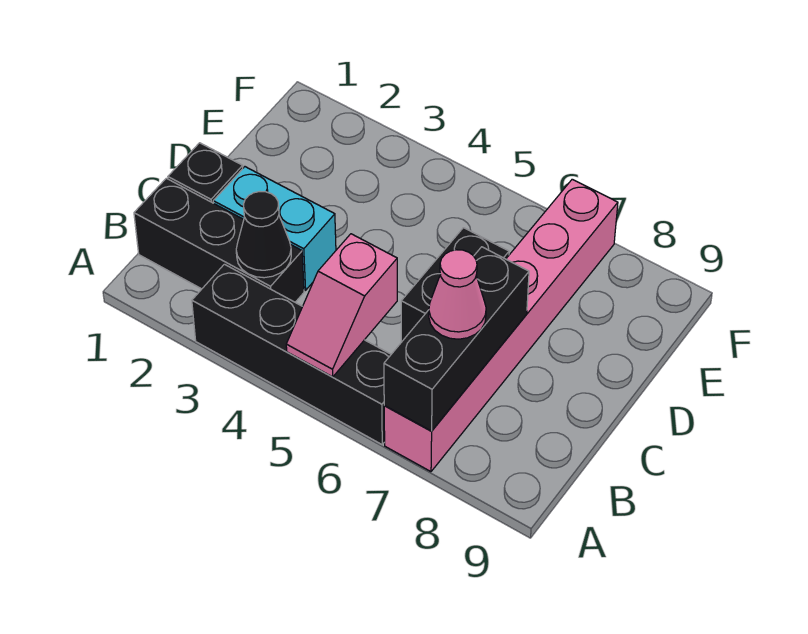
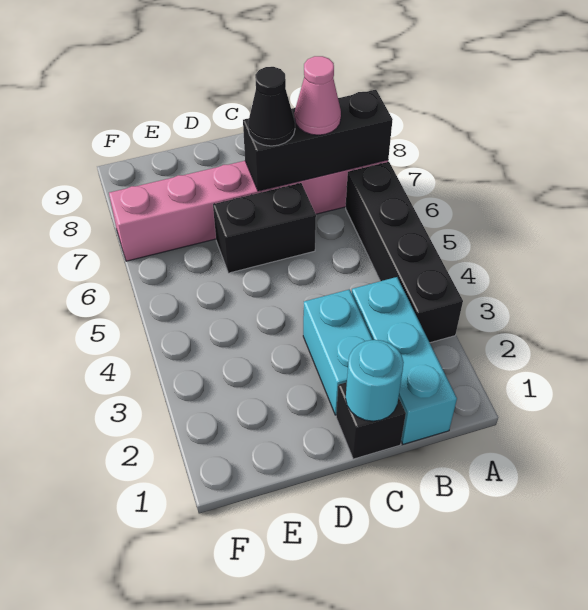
pink slope A5:B5 level 2 top B -> none
black brick B1:B3 level 1 -> cyan brick B1:B3 level 1
black cone B3 level 2 -> black cone C7 level 3
none -> cyan round brick C1 level 2

